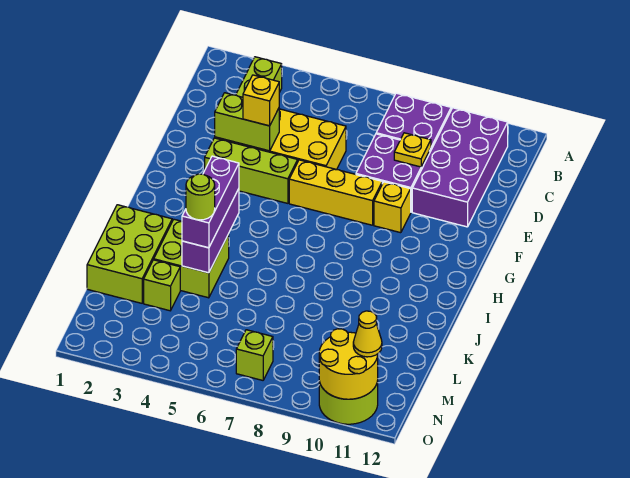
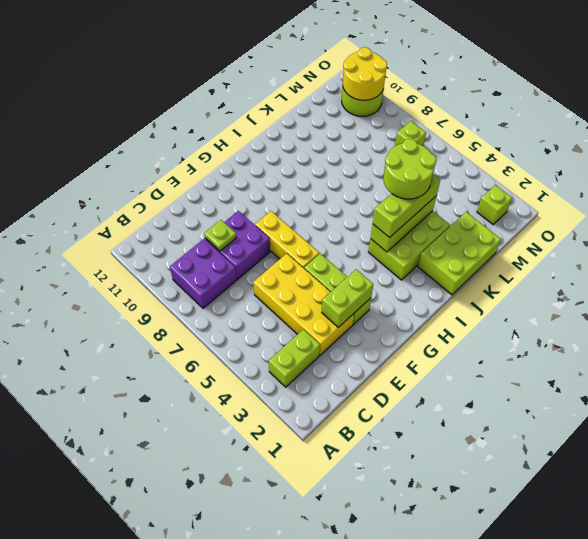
purple brick B10:E11 level 1 -> none
yellow plate D9 level 2 -> lime plate D9 level 2
lime brick E3:E4 level 2 -> lime brick E3:F3 level 2
yellow brick E4 level 3 -> none
yellow brick F9 level 1 -> none
purple brick I4:K4 level 2 -> lime brick I4:K4 level 2
purple brick I4:K4 level 3 -> lime brick I4:K4 level 3
lime brick J3:K4 level 1 -> lime brick I3:K4 level 1
lime round brick K4 level 4 -> lime round brick J4:K5 level 4
lime brick L3 level 1 -> lime brick N2 level 1
yellow cone N11 level 3 -> none

